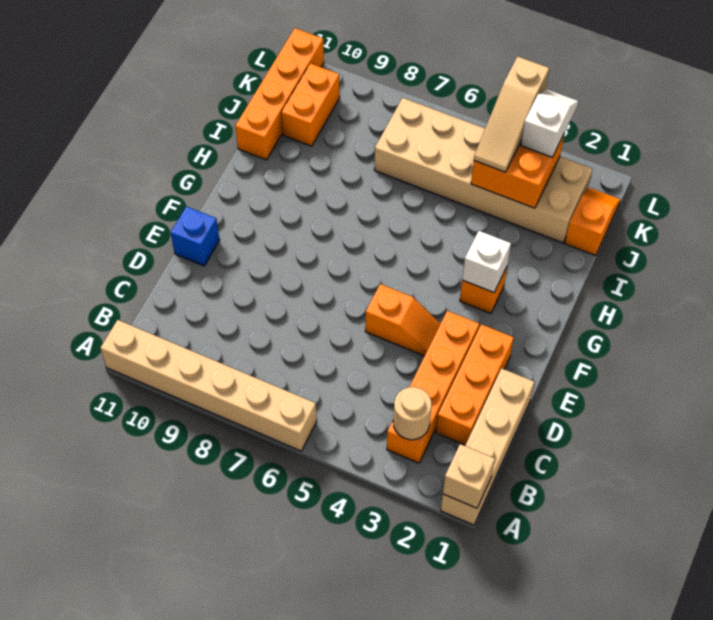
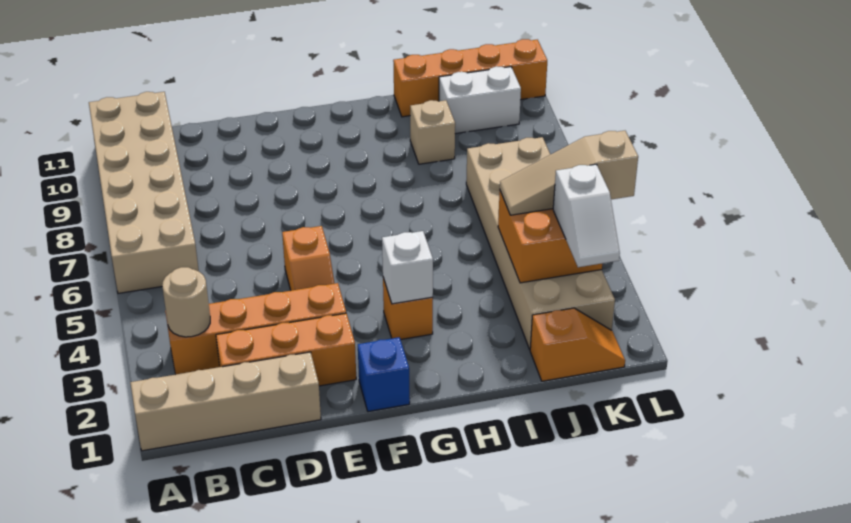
tan brick A1 level 2 -> tan brick I9 level 1
tan brick A6:A11 level 1 -> tan brick A6:B11 level 1
blue brick E11 level 1 -> blue brick F1 level 1
orange brick J10:K10 level 1 -> white brick J10:K10 level 1
white slope K3:L3 level 3 top K -> white slope K2:K3 level 3 top 3

